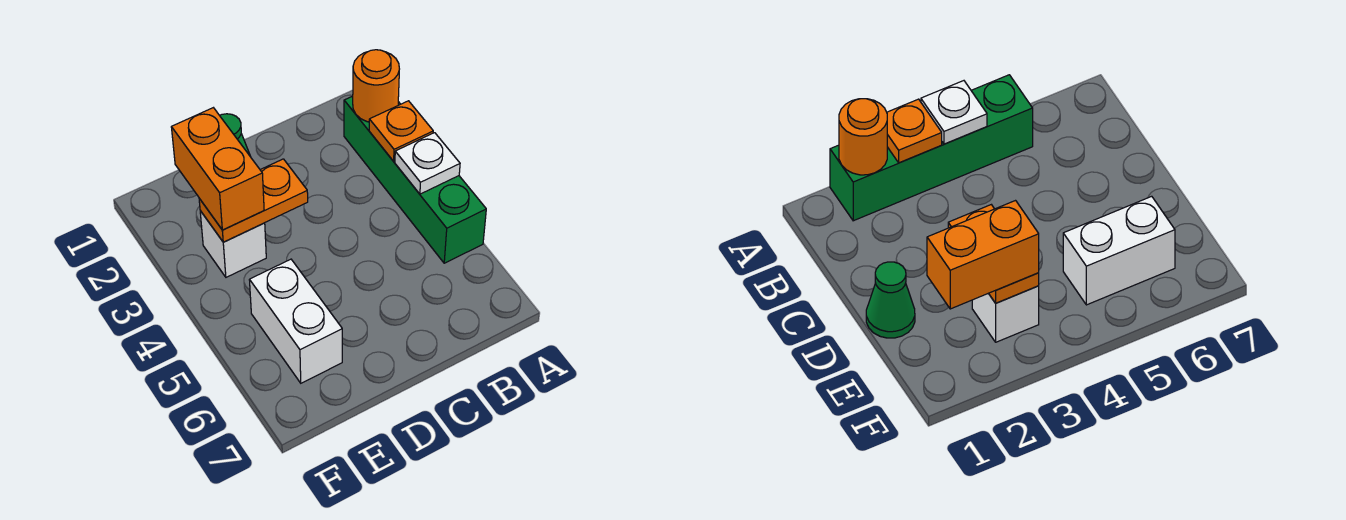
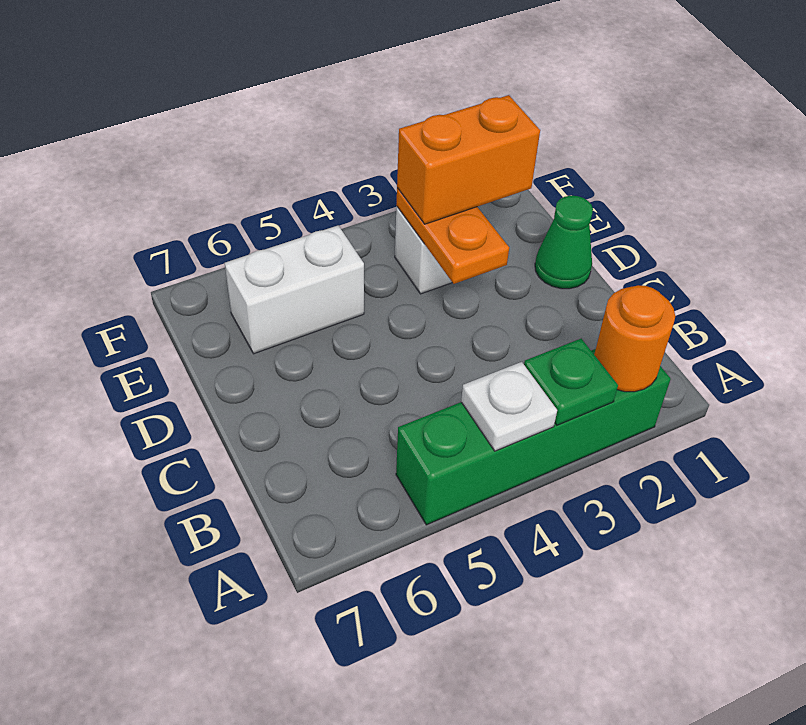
orange plate A3 level 2 -> green plate A3 level 2

